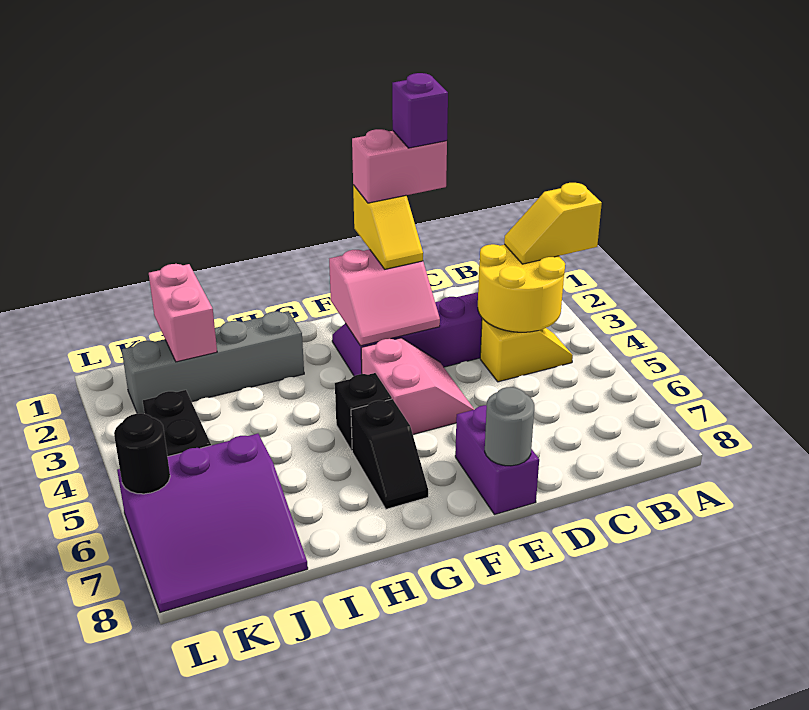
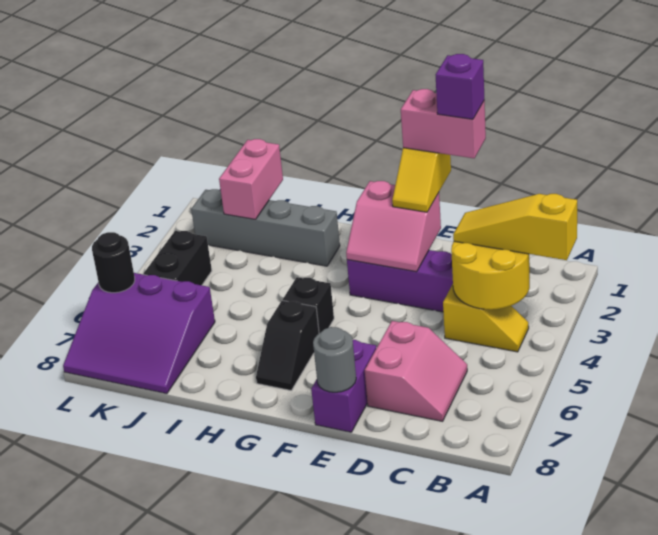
yellow slope A3:B3 level 3 top A -> yellow slope A3:C3 level 3 top A
pink slope E4:F5 level 1 top F -> pink slope C6:D7 level 1 top D

